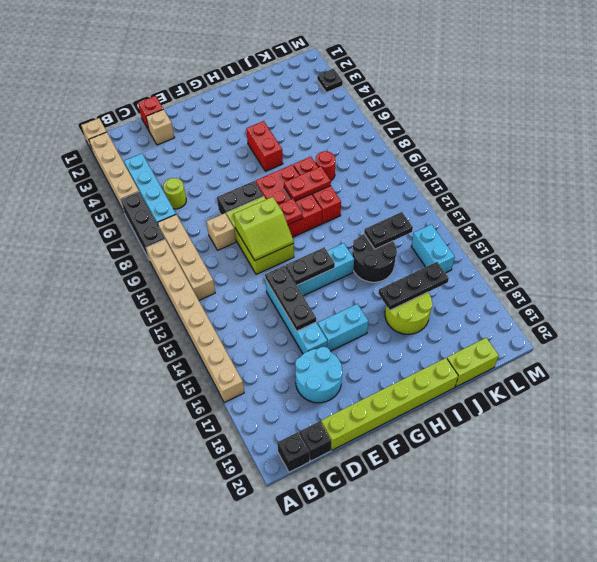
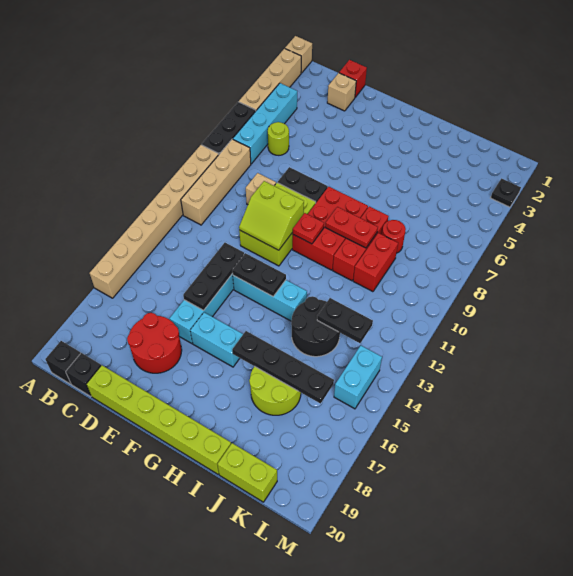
cyan round brick D17:E18 level 1 -> red round brick D17:E18 level 1
red brick H5:H6 level 1 -> red brick J9:J10 level 1
black plate I16:K16 level 2 -> black plate H16:K16 level 2

